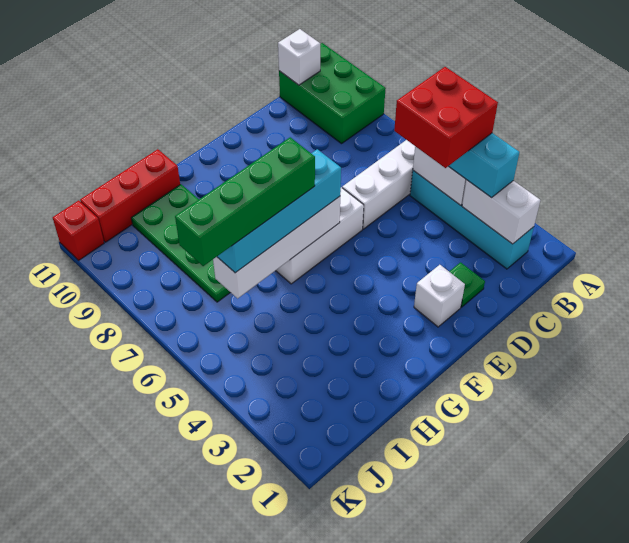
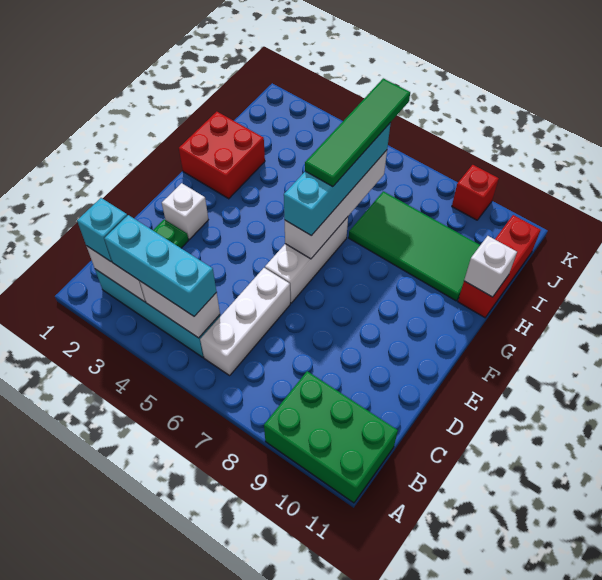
none -> cyan brick B2 level 3
red brick B4:C5 level 4 -> red brick G1:H2 level 1
white brick B11 level 2 -> white brick H11 level 2
green brick G6:J6 level 4 -> green tile G6:J6 level 4
green plate H7:I10 level 1 -> green tile H7:I10 level 1
red brick K11 level 1 -> red brick K9 level 1

